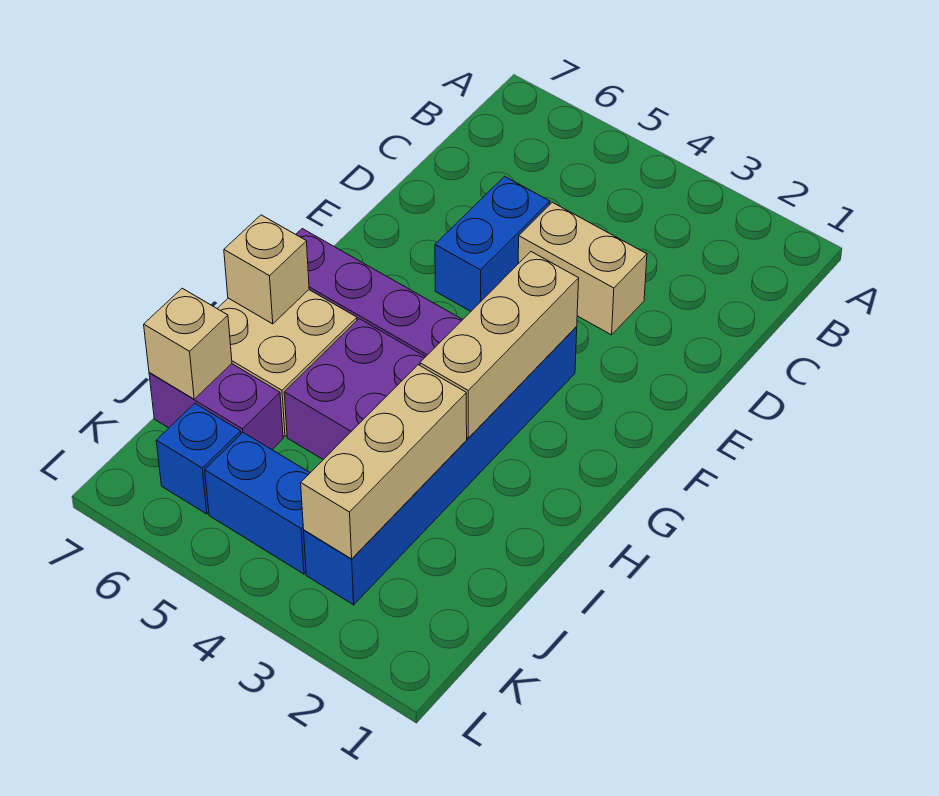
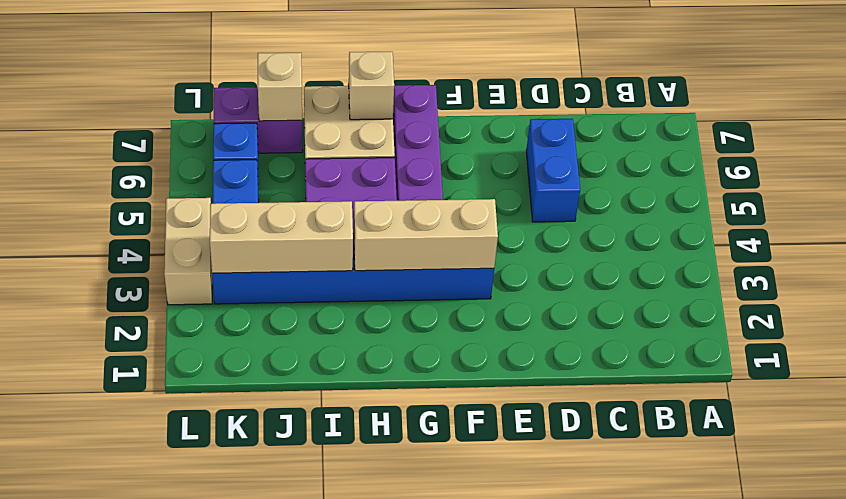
tan brick D3:D4 level 1 -> tan brick L3:L4 level 1
blue brick D5:E5 level 1 -> blue brick D5:D6 level 1
purple brick J6:J7 level 1 -> purple brick J7:K7 level 1

